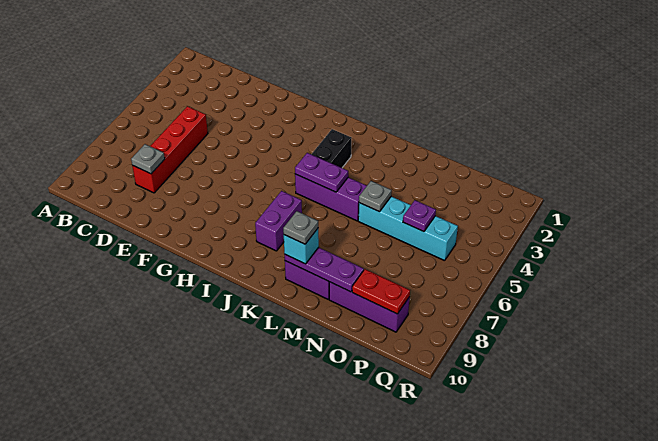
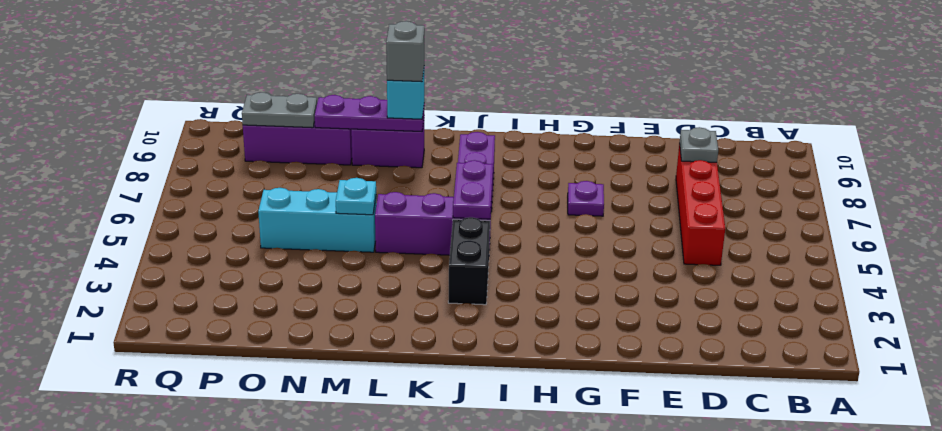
purple plate J5:K5 level 2 -> purple plate J5:J6 level 2
grey plate L9 level 4 -> grey brick L9 level 4
cyan brick M5:P5 level 1 -> cyan brick M5:O5 level 1
grey plate M5 level 2 -> cyan plate M5 level 2
purple plate O5 level 2 -> purple plate G7 level 1
red plate O9:P9 level 2 -> grey plate O9:P9 level 2

